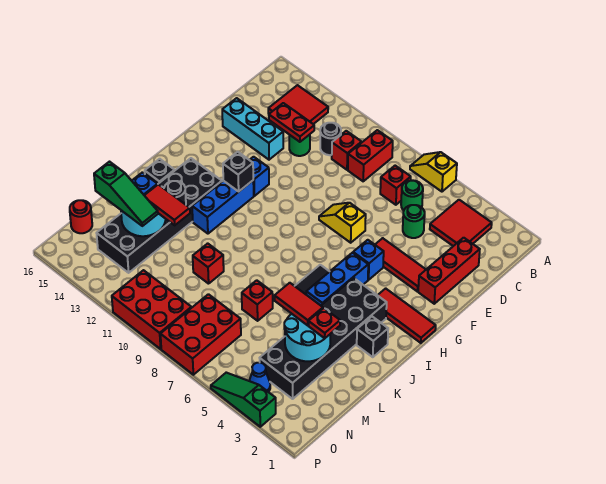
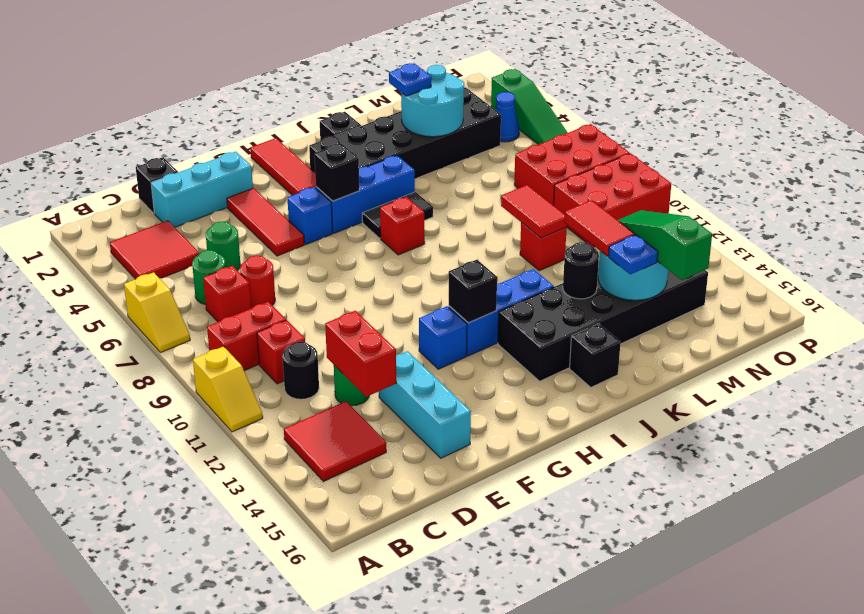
none -> black brick D1 level 1
red brick D2:F2 level 1 -> cyan brick D2:F2 level 1
red plate D12:D13 level 2 -> red brick D12:D13 level 2
yellow slope F7:F8 level 1 top 7 -> yellow slope A10:A11 level 1 top 10
none -> black brick H5 level 2
red plate L3 level 3 -> blue plate L3 level 3
red tile L4:L5 level 3 -> red tile L9:L10 level 2
red brick L7 level 1 -> red brick I7 level 1
red round brick N16 level 1 -> red round brick D7 level 1
red brick O9:P11 level 1 -> red brick N9:P10 level 1

